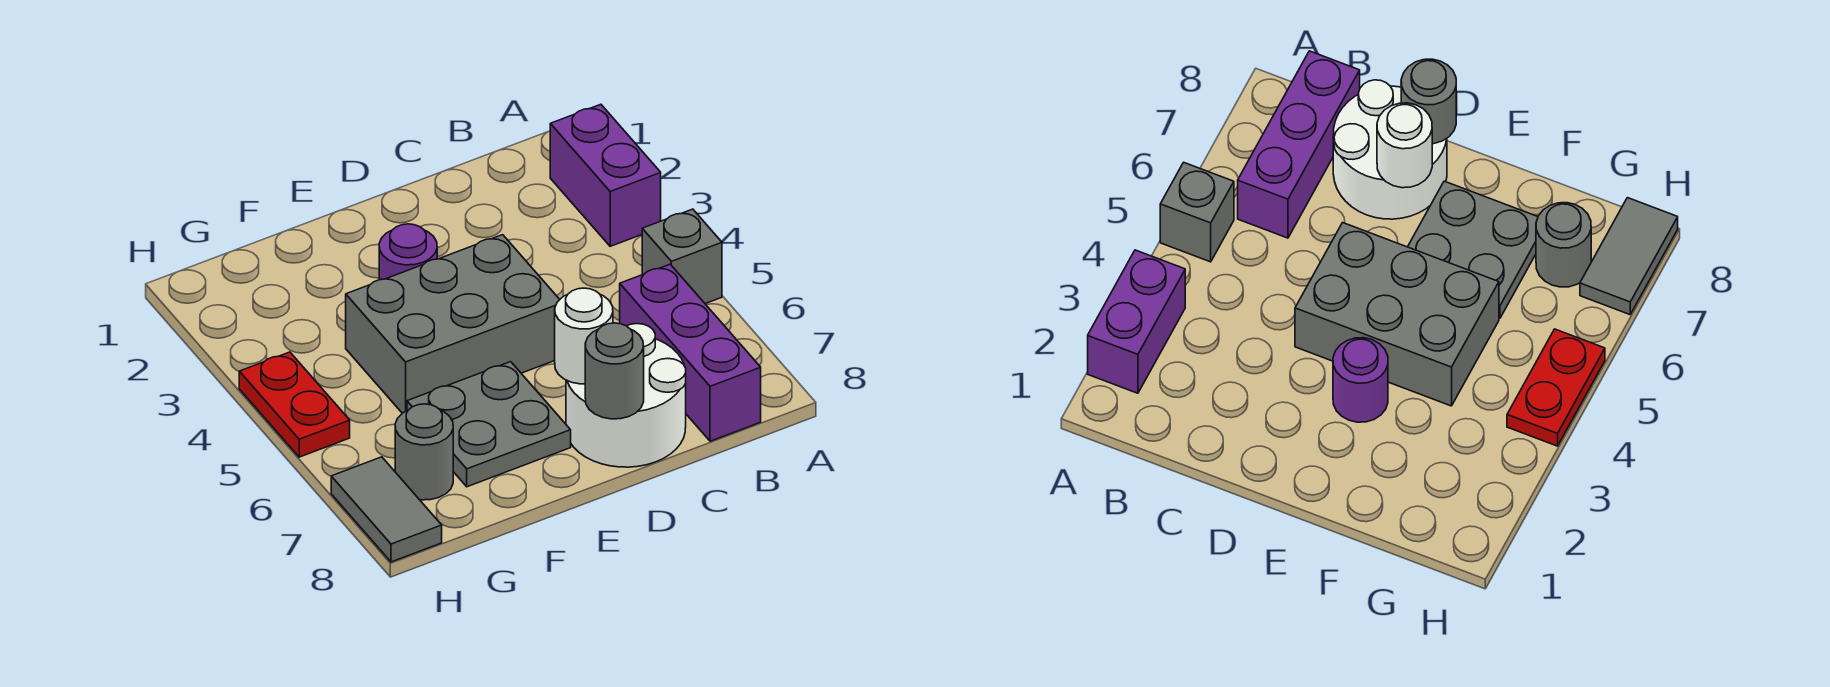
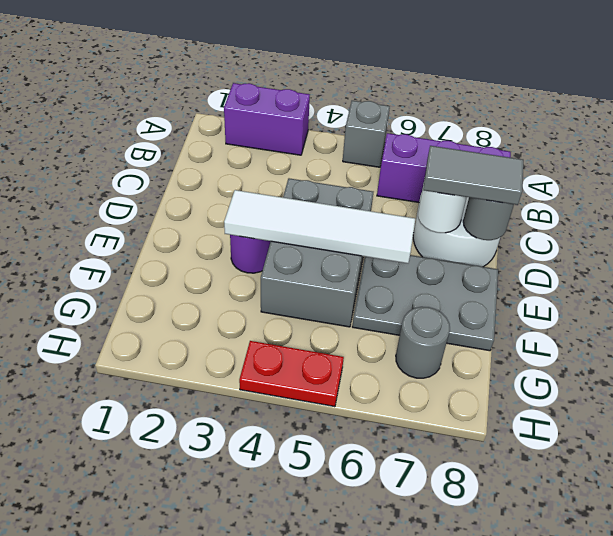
none -> white tile E3:E6 level 2
grey plate E6:F7 level 1 -> grey plate E6:F8 level 1
grey tile H7:H8 level 1 -> grey tile D7:D8 level 3

